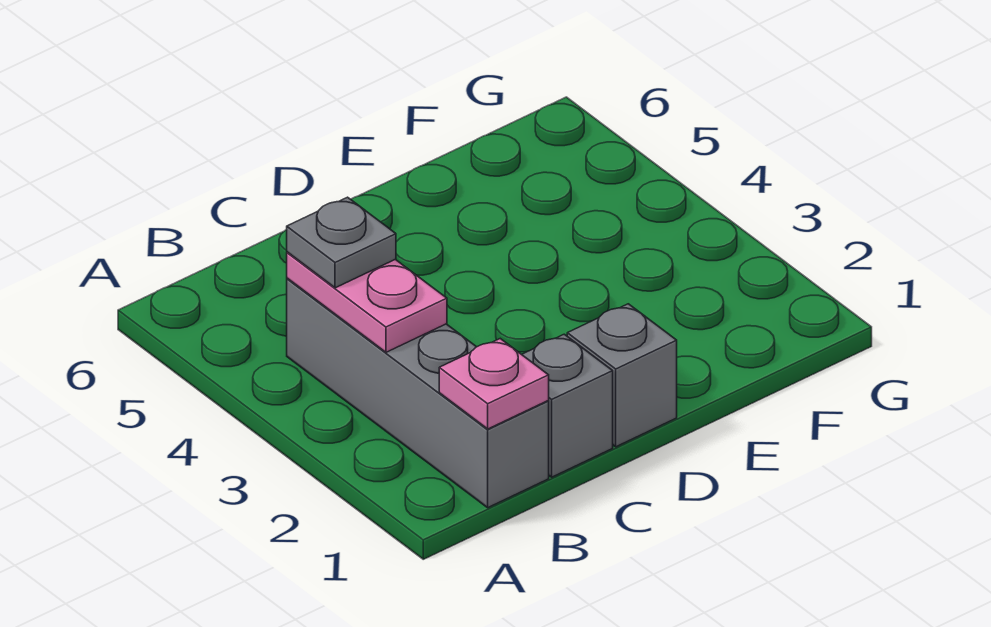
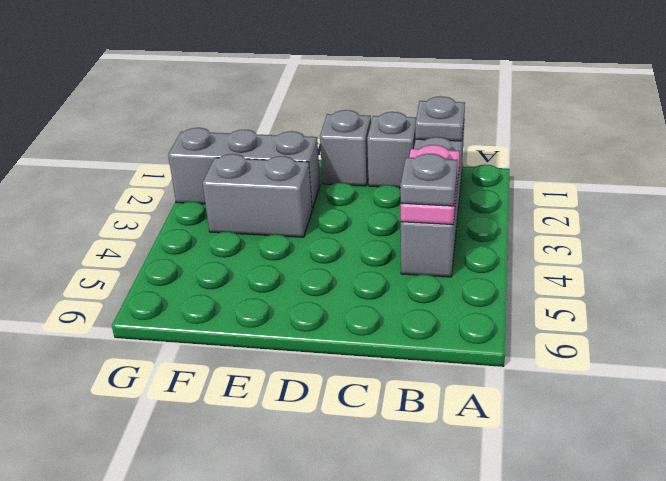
pink plate B1 level 2 -> grey plate B1 level 2
none -> grey brick E2:G2 level 1
none -> grey brick E3:F3 level 1

